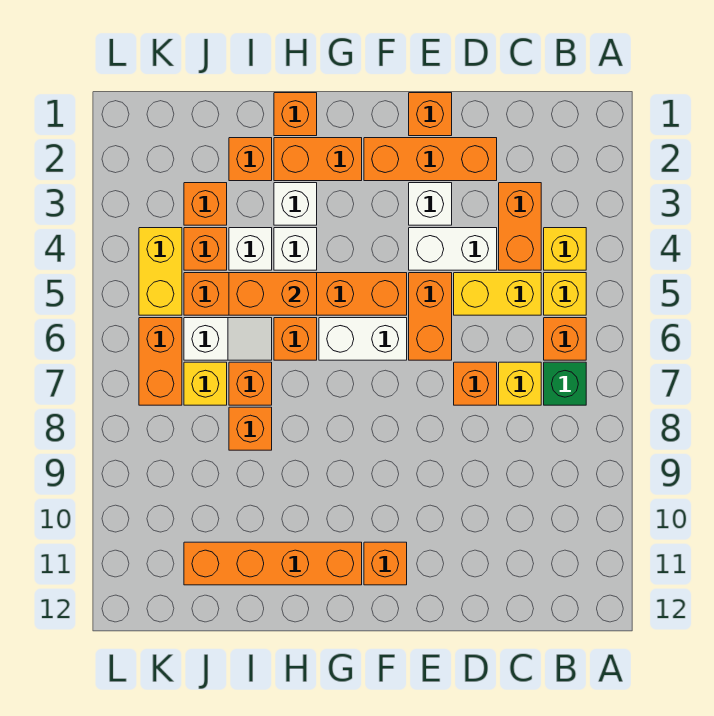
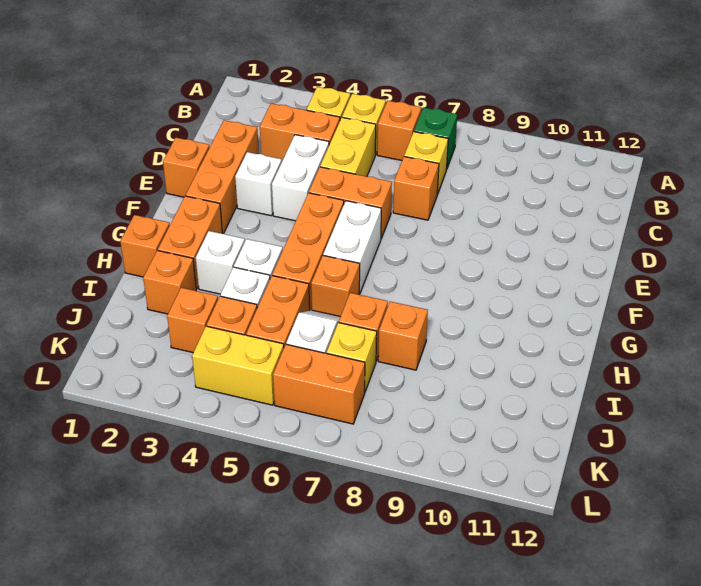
orange brick F11 level 1 -> none
orange brick G11:J11 level 1 -> none
orange brick H5:I5 level 2 -> none

